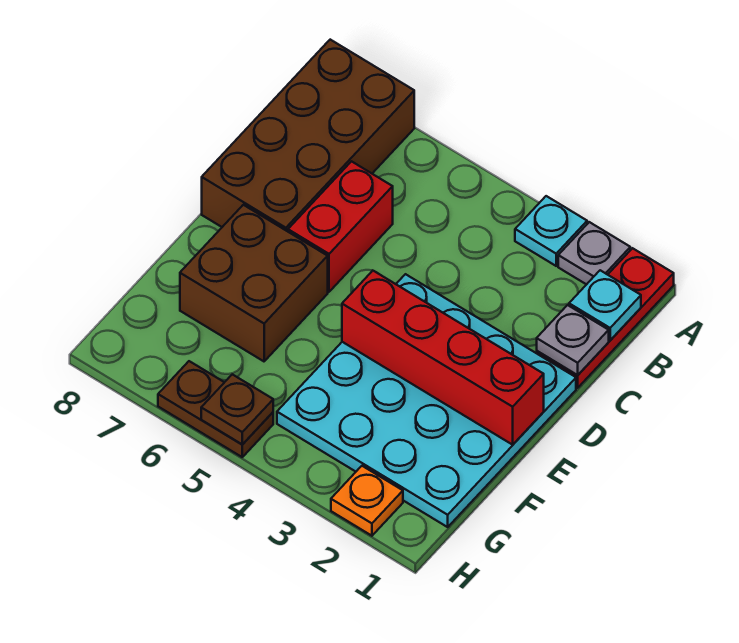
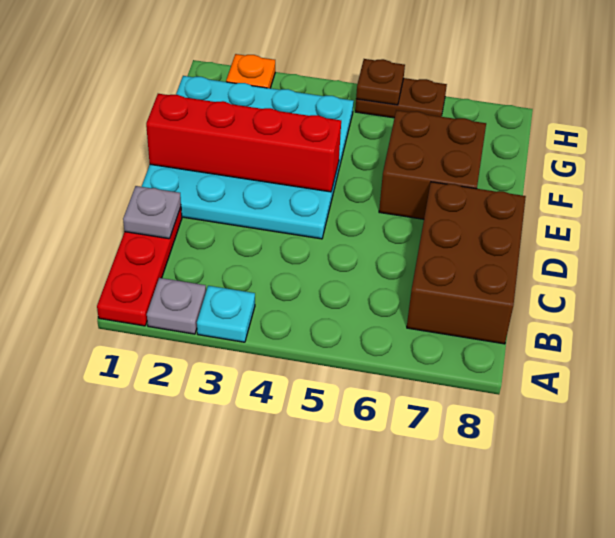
brown brick A7:D8 level 1 -> brown brick B7:D8 level 1
cyan plate B1 level 2 -> none
red brick C6:D6 level 1 -> none

